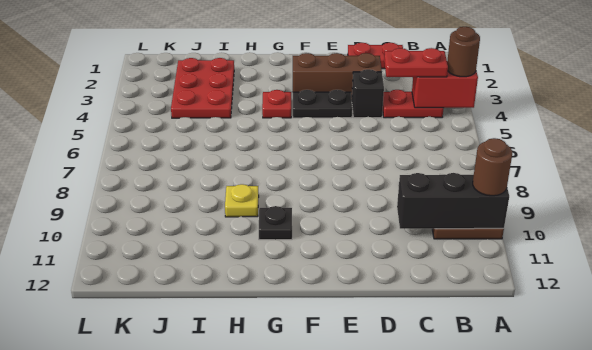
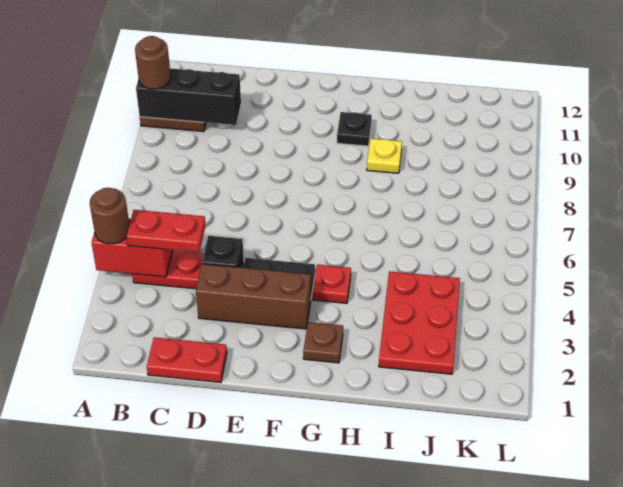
none -> brown plate G2 level 1

